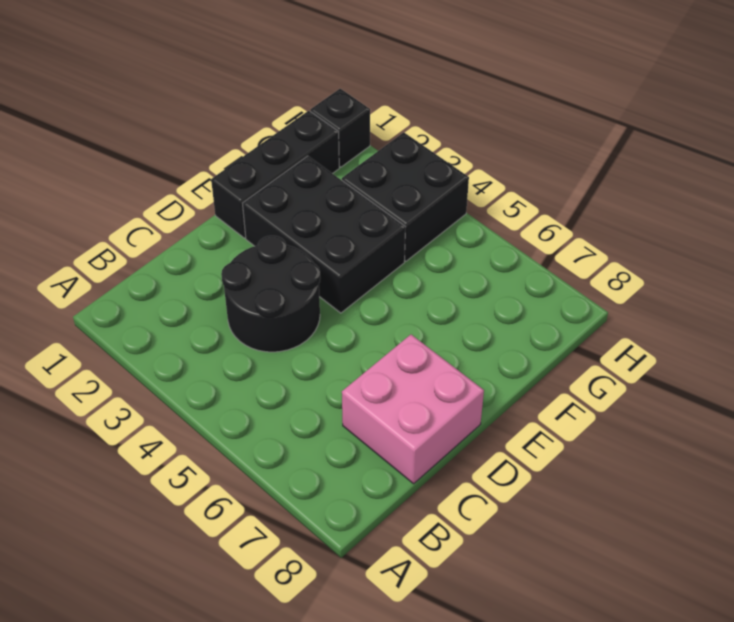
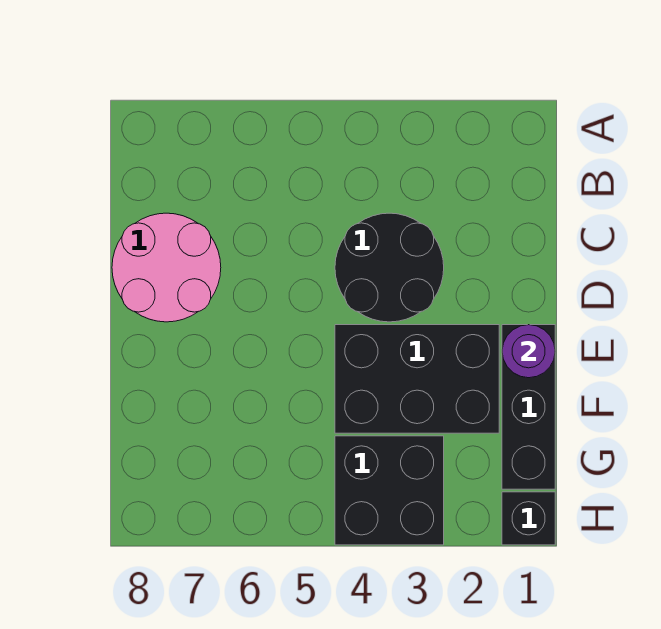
pink brick C7:D8 level 1 -> pink round brick C7:D8 level 1
none -> purple round brick E1 level 2

